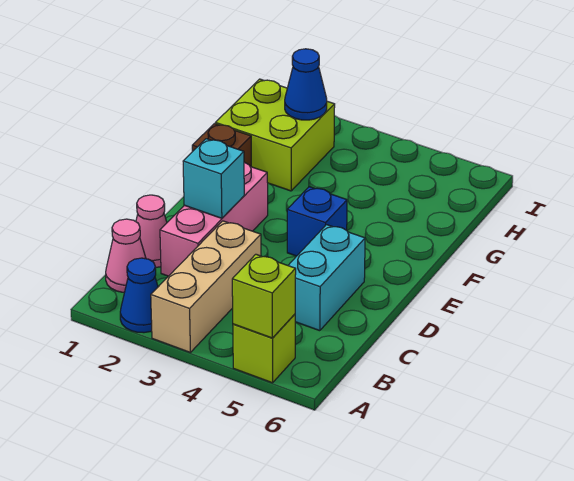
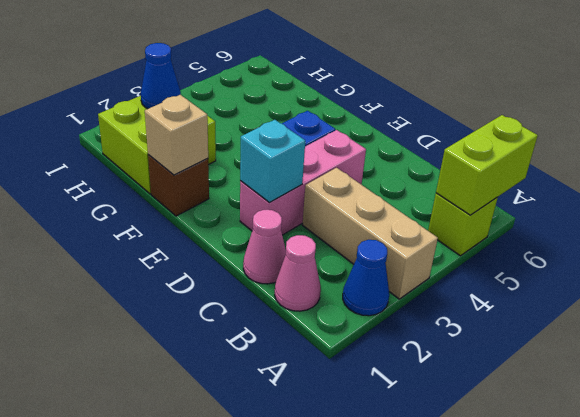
lime brick A5 level 2 -> lime brick A5:A6 level 2
pink brick C2:E2 level 1 -> pink brick D2:D4 level 1
cyan brick C5:D5 level 1 -> none
none -> tan brick F1 level 2

